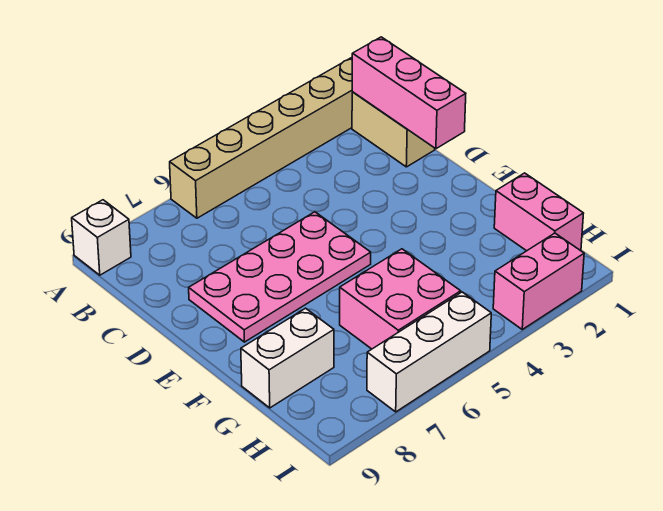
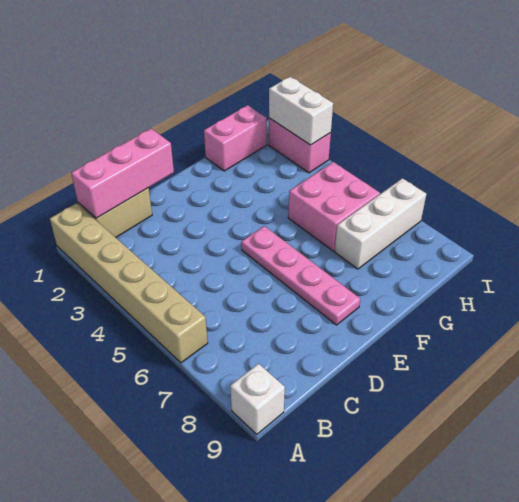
pink plate D5:E8 level 1 -> pink plate E5:E8 level 1
white brick G8:G9 level 1 -> white brick I2:I3 level 2
white brick I5:I7 level 1 -> white brick G7:I7 level 1

